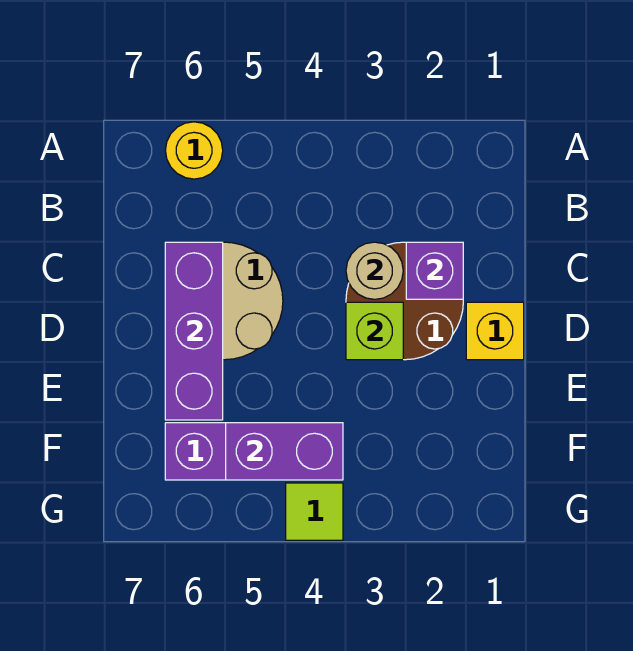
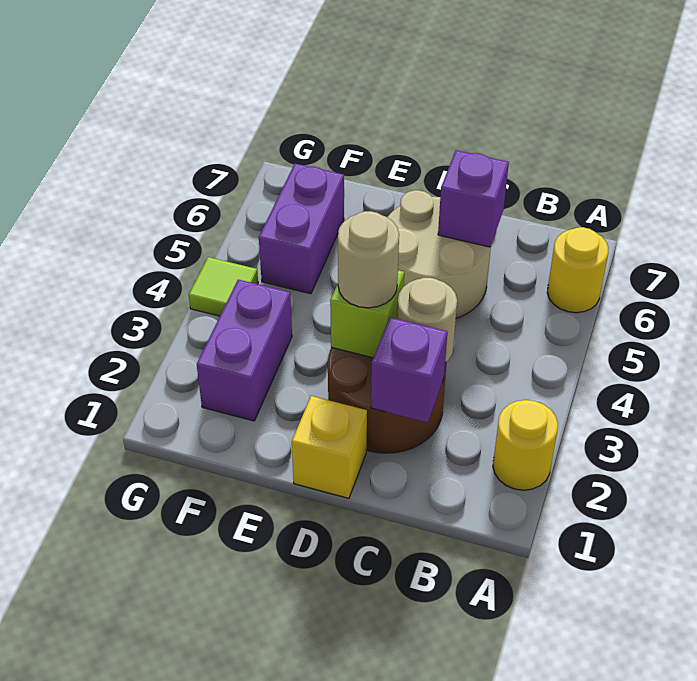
none -> yellow round brick A2 level 1
purple brick C6:E6 level 2 -> purple brick C6 level 2
none -> tan round brick D3 level 3
purple brick F4:F5 level 2 -> purple brick F2:F3 level 1

